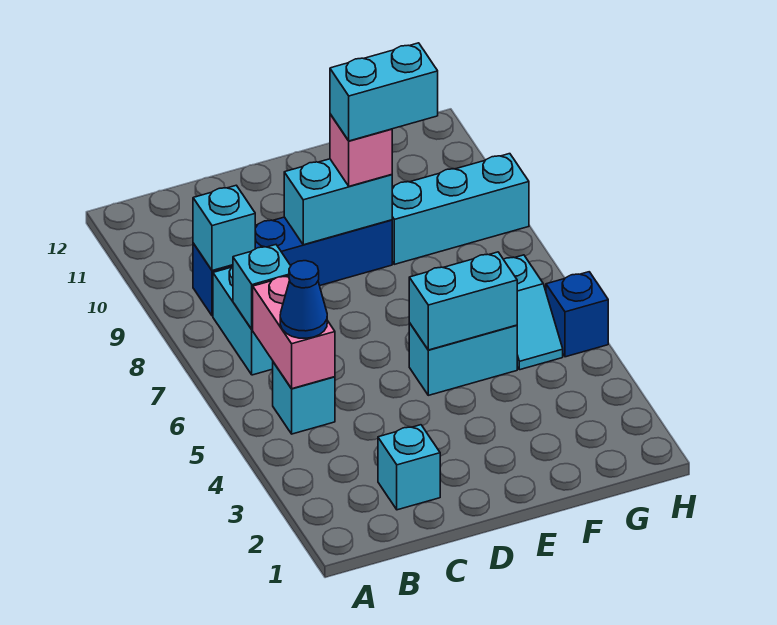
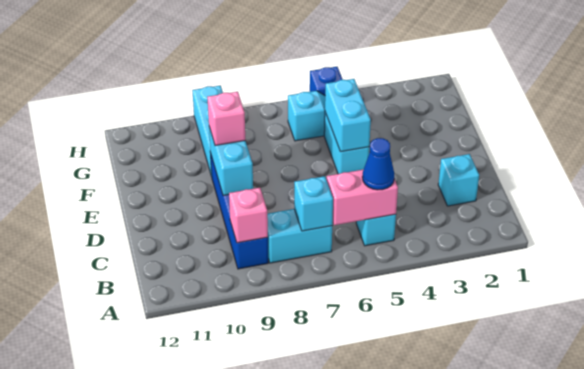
cyan brick B9 level 2 -> pink brick B9 level 2
cyan brick E9:F9 level 4 -> none

